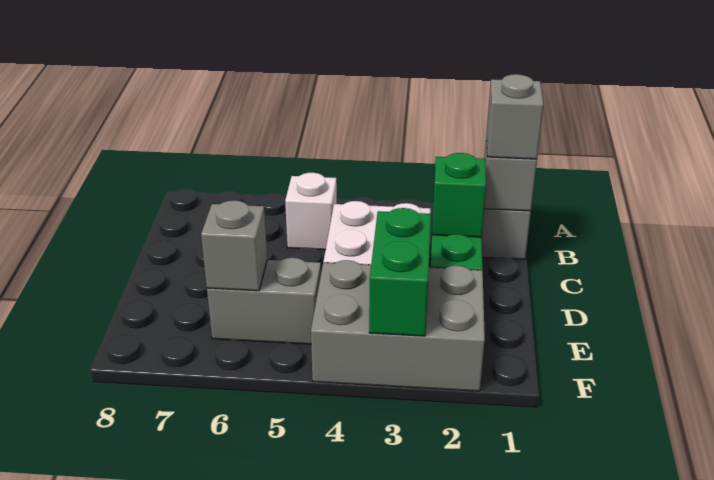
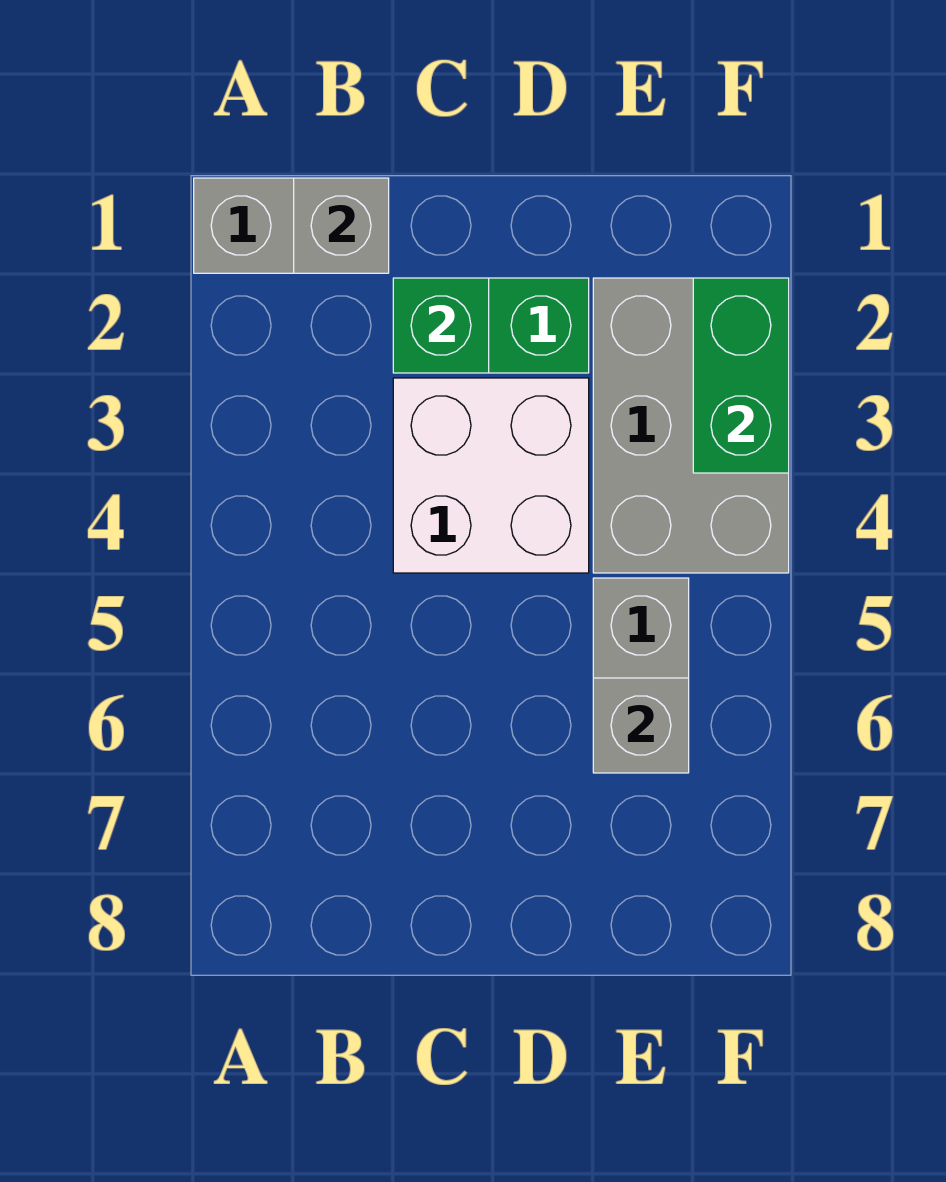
grey brick B1 level 3 -> none
white brick B5 level 1 -> none
green brick E3:F3 level 2 -> green brick F2:F3 level 2

